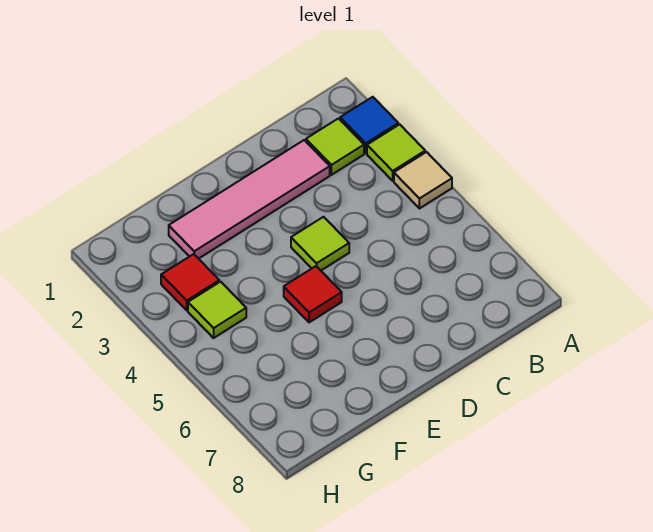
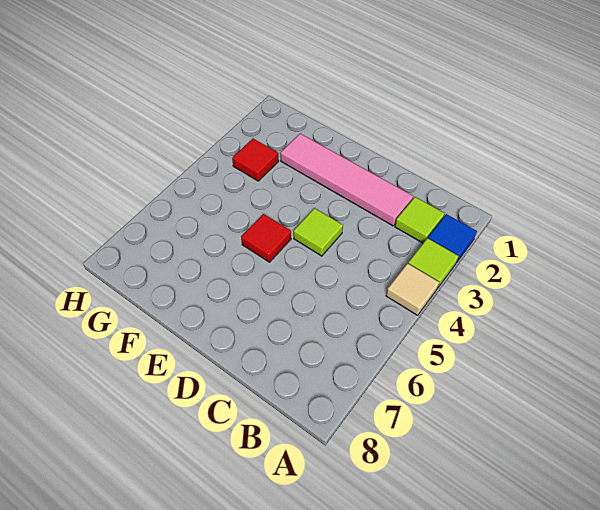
lime tile G4 level 1 -> none

